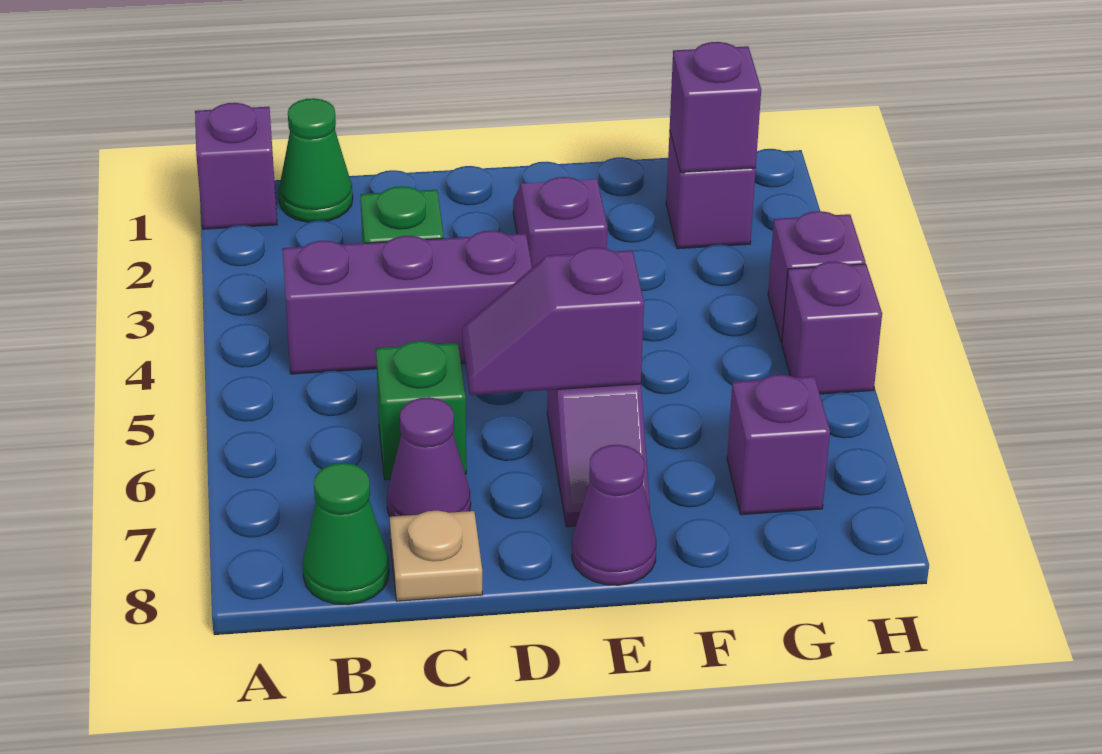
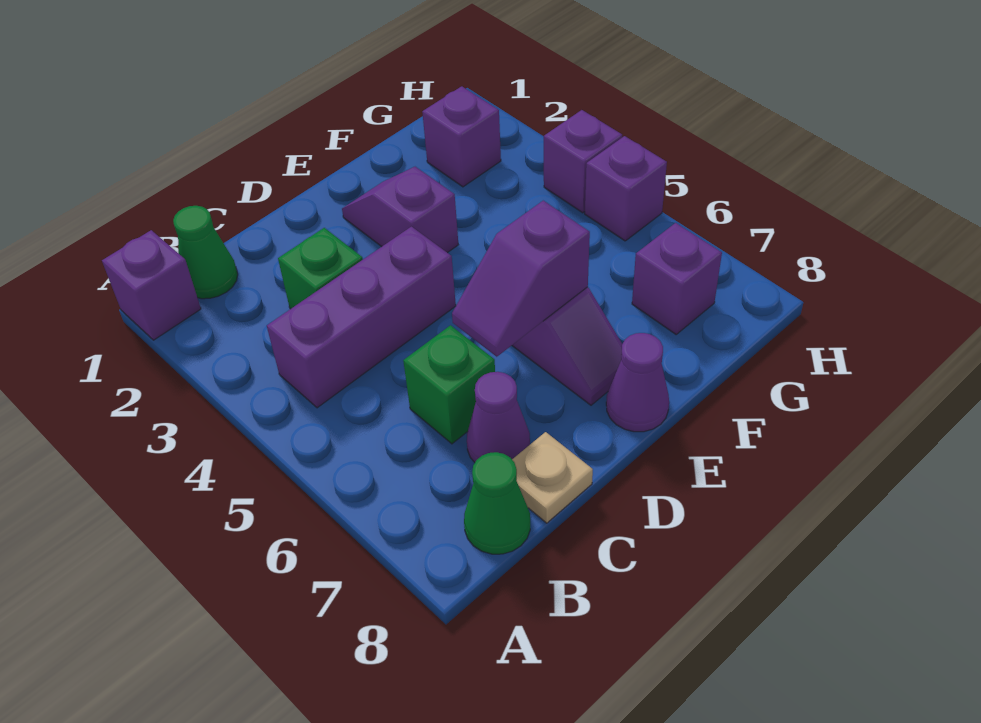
purple brick G2 level 2 -> none

